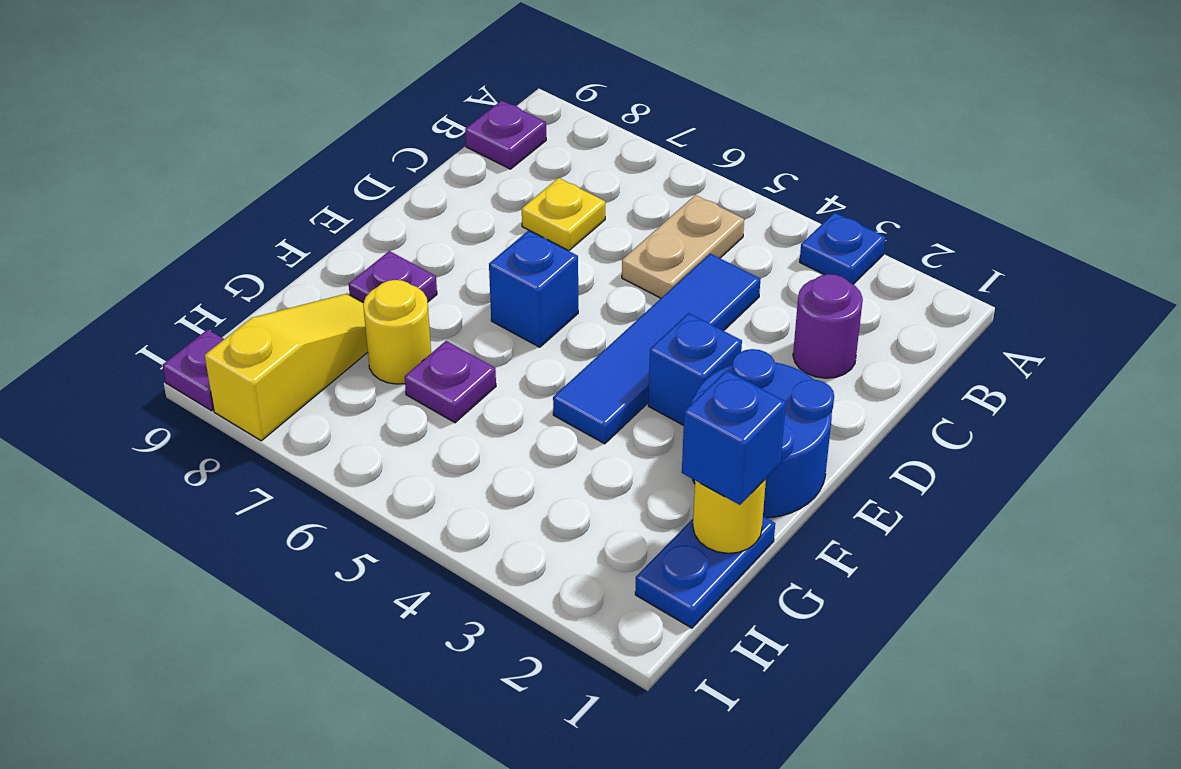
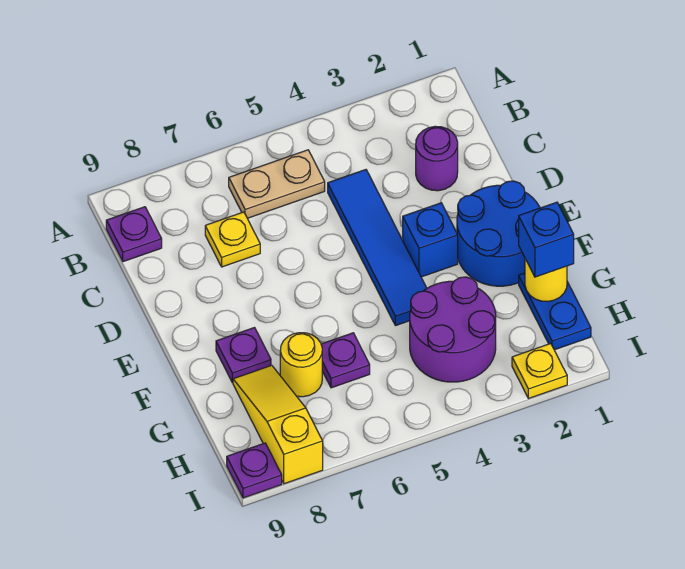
blue plate A3 level 1 -> none
tan plate B5:C5 level 1 -> tan plate B5:B6 level 1
blue brick E6 level 1 -> none
none -> purple round brick G3:H4 level 1
none -> yellow plate I2 level 1

